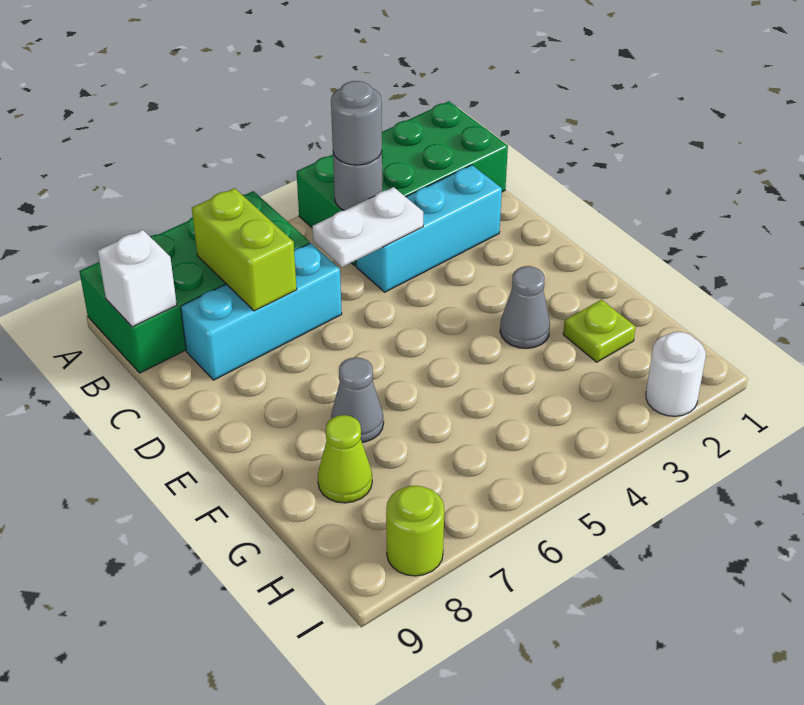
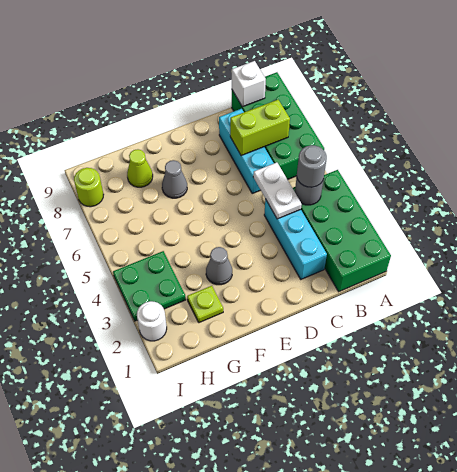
none -> green plate H3:I4 level 1

